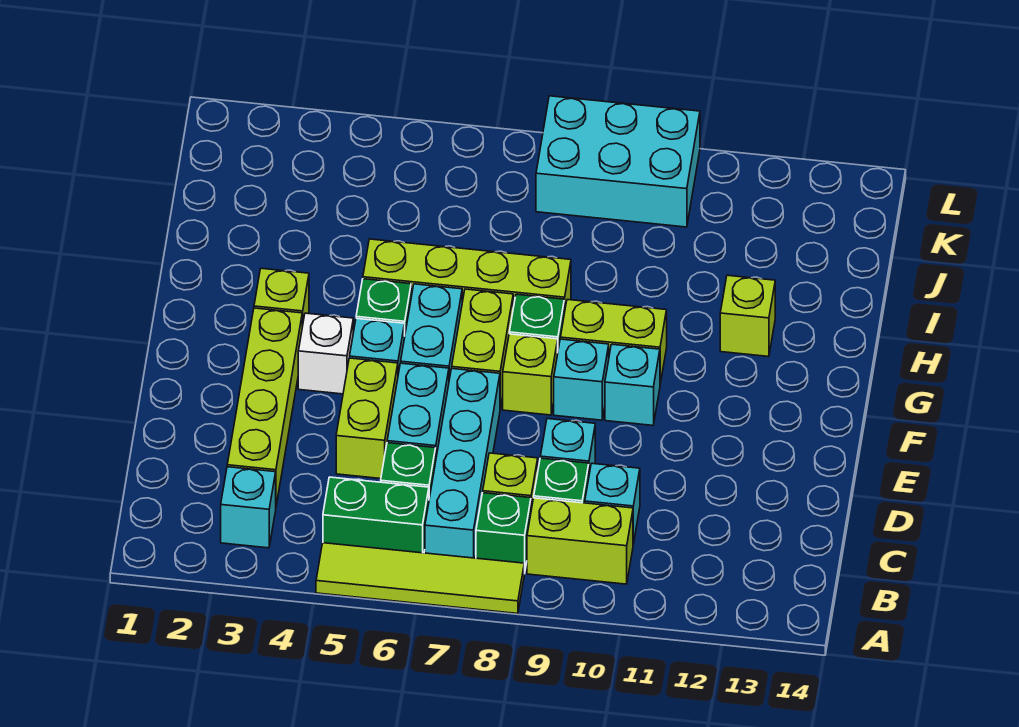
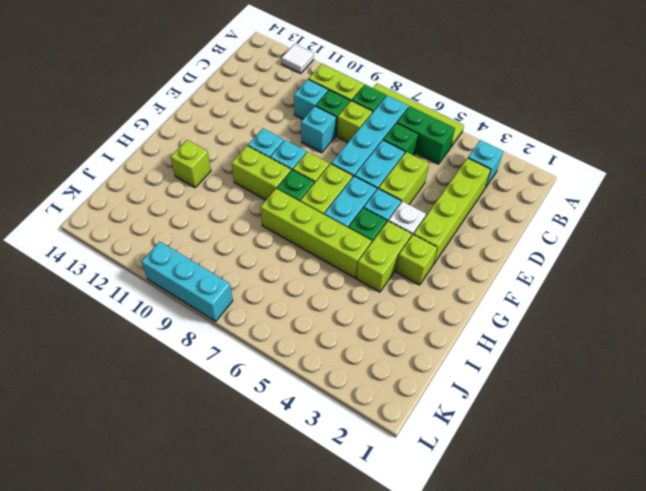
none -> white tile A12 level 1
none -> lime brick G4:H4 level 1
cyan brick K8:L10 level 1 -> cyan brick L8:L10 level 1

